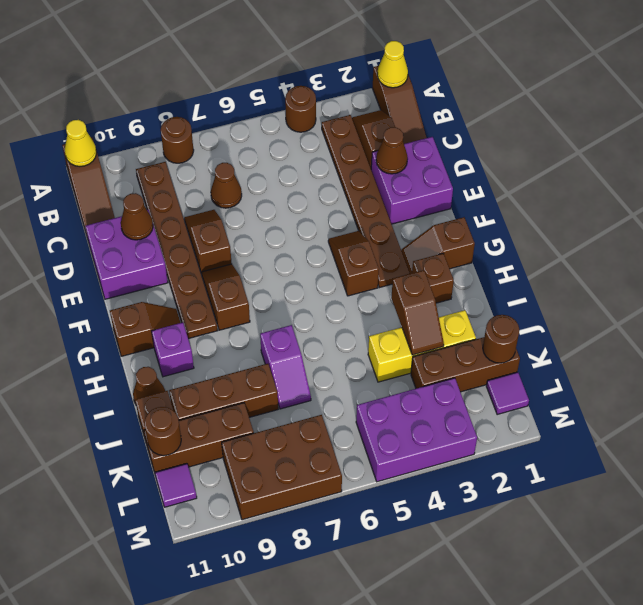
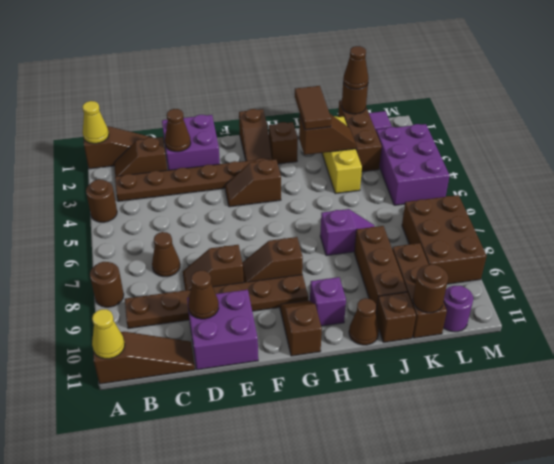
none -> brown tile I2:I3 level 3
none -> brown cone K1 level 3
purple tile L11 level 1 -> purple round brick L11 level 1

